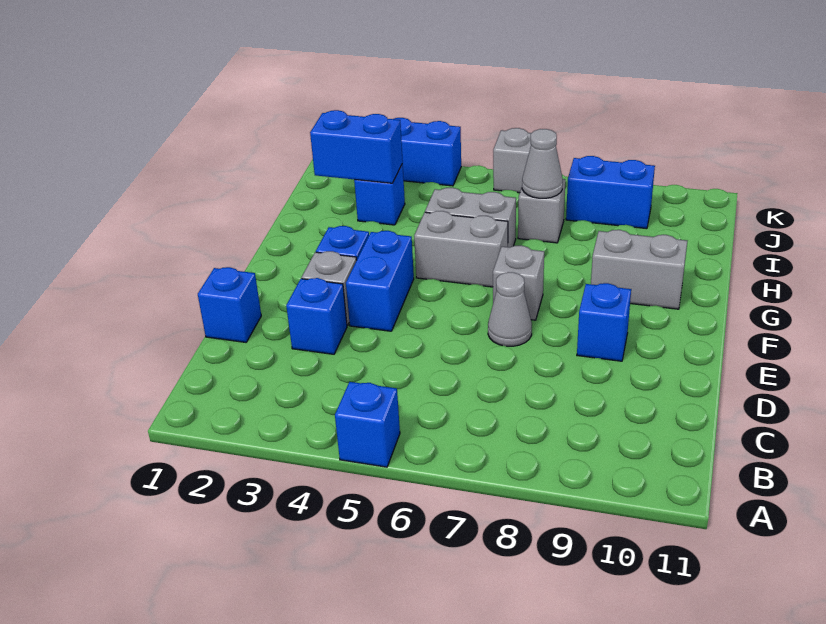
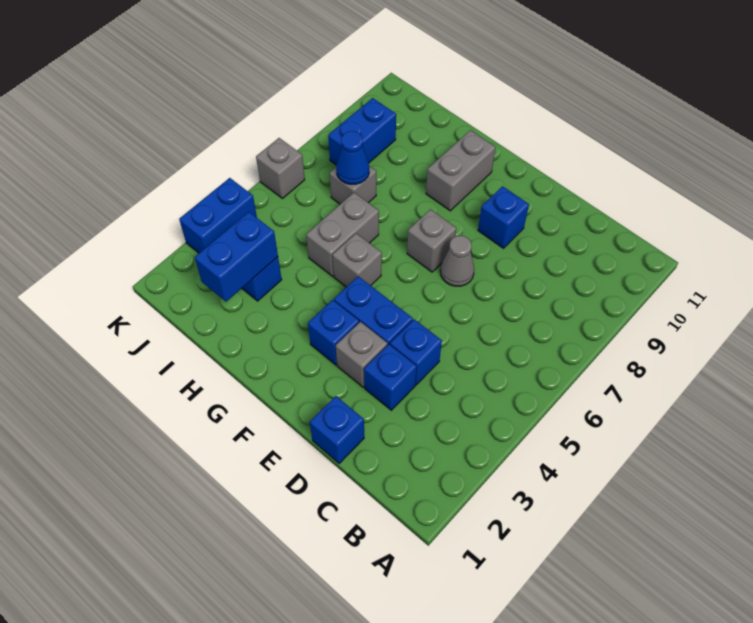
blue brick A5 level 1 -> blue brick D4 level 1
grey brick G5:G6 level 1 -> grey brick G5 level 1
grey cone I7 level 2 -> blue cone I7 level 2

